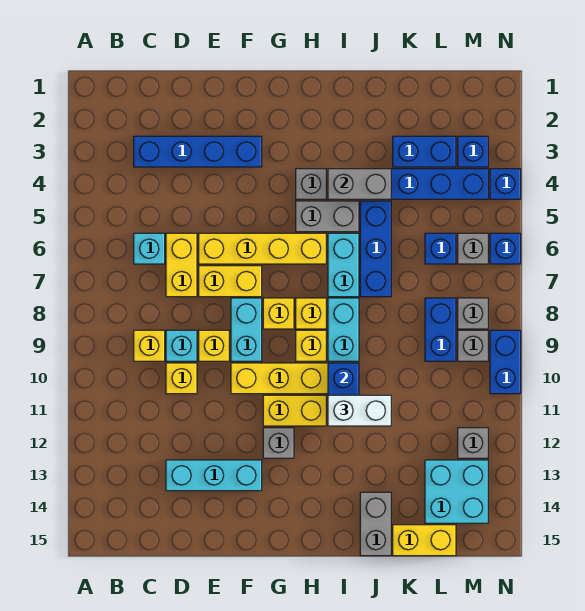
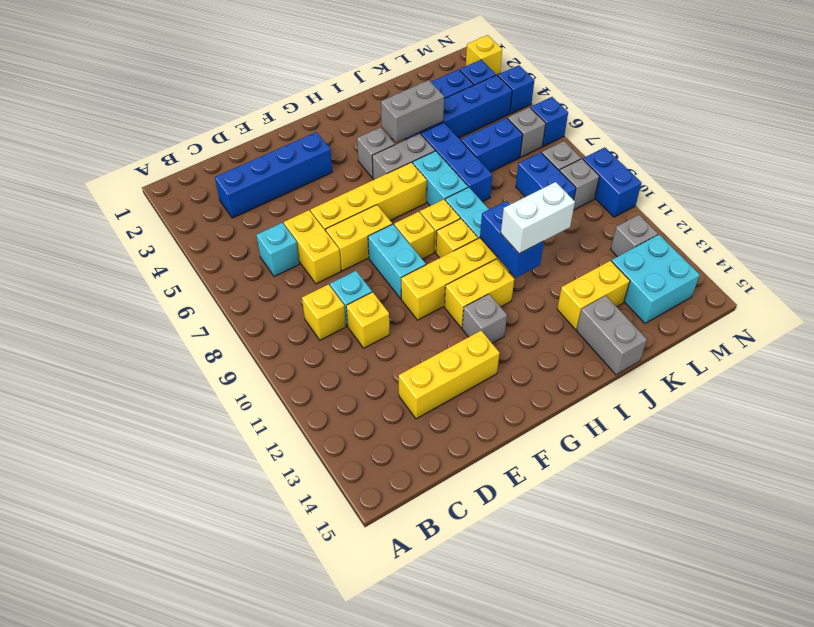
cyan brick D13:F13 level 1 -> yellow brick D13:F13 level 1
yellow brick E9 level 1 -> yellow brick N2 level 1
yellow brick K15:L15 level 1 -> yellow brick J13:K13 level 1
blue brick L6 level 1 -> blue brick K6:L6 level 1

